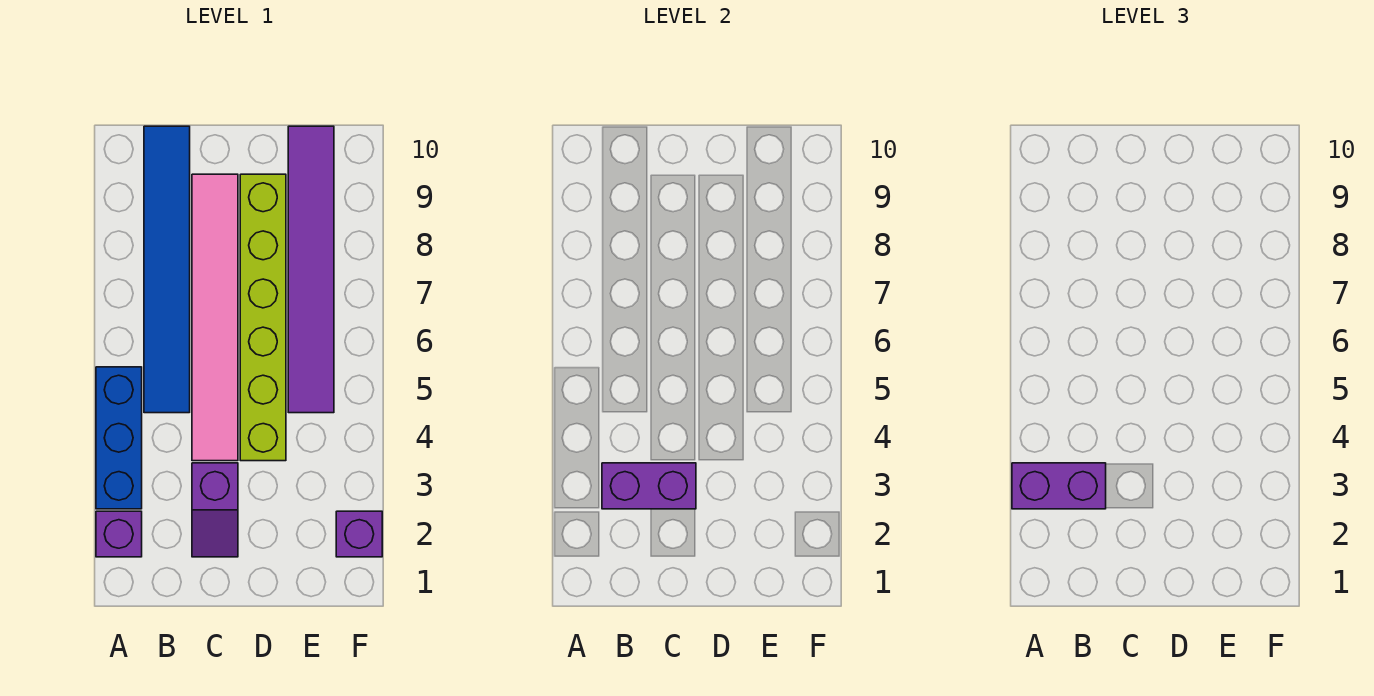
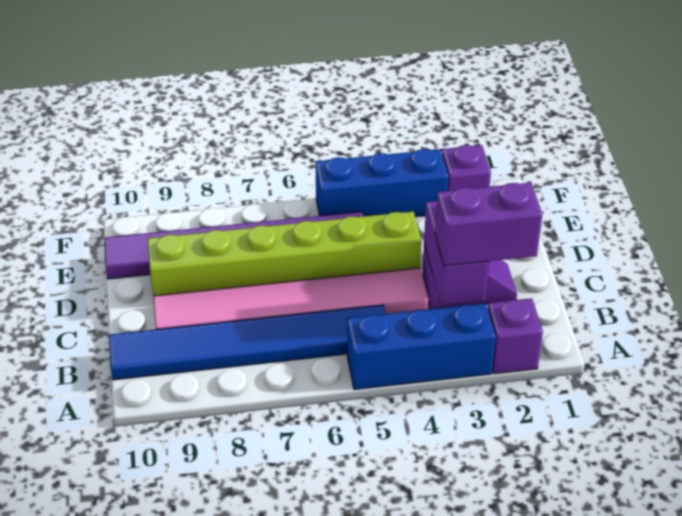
purple brick A3:B3 level 3 -> purple brick B2:B3 level 3
none -> blue brick F3:F5 level 1

